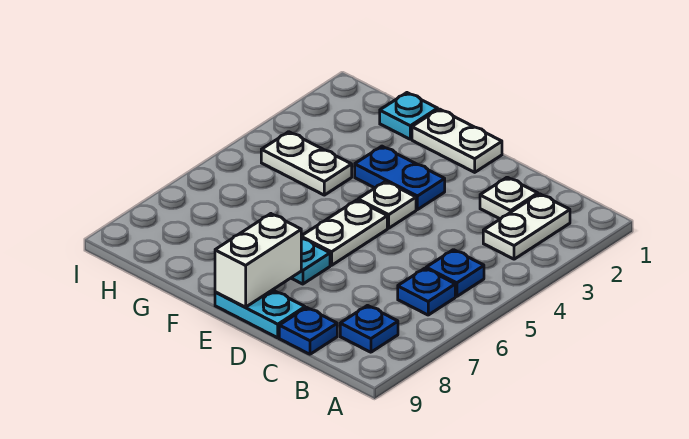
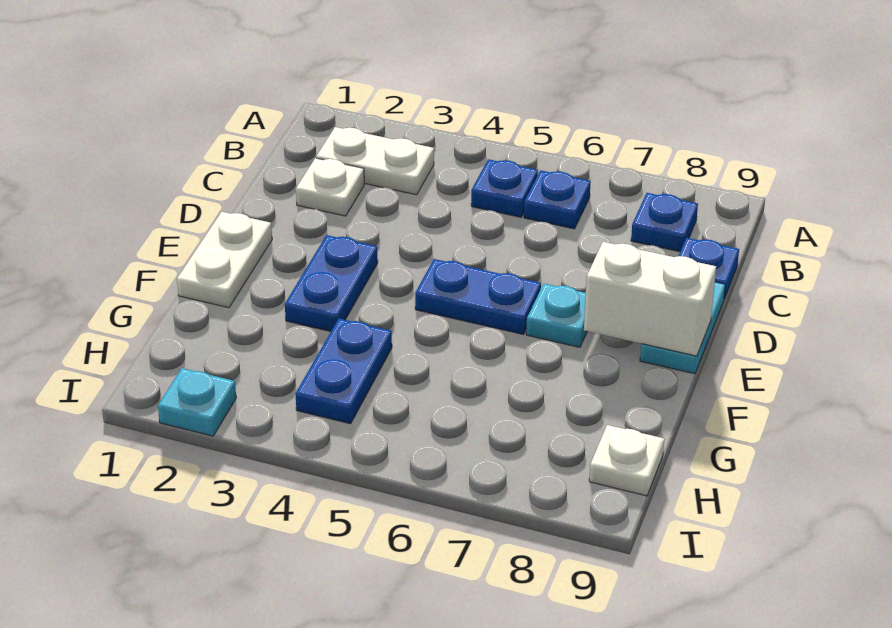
white plate E4 level 1 -> white plate H9 level 1
white plate E5:E6 level 1 -> blue plate E5:E6 level 1
cyan plate G1 level 1 -> cyan plate I2 level 1
white plate G4:H4 level 1 -> blue plate G4:H4 level 1

